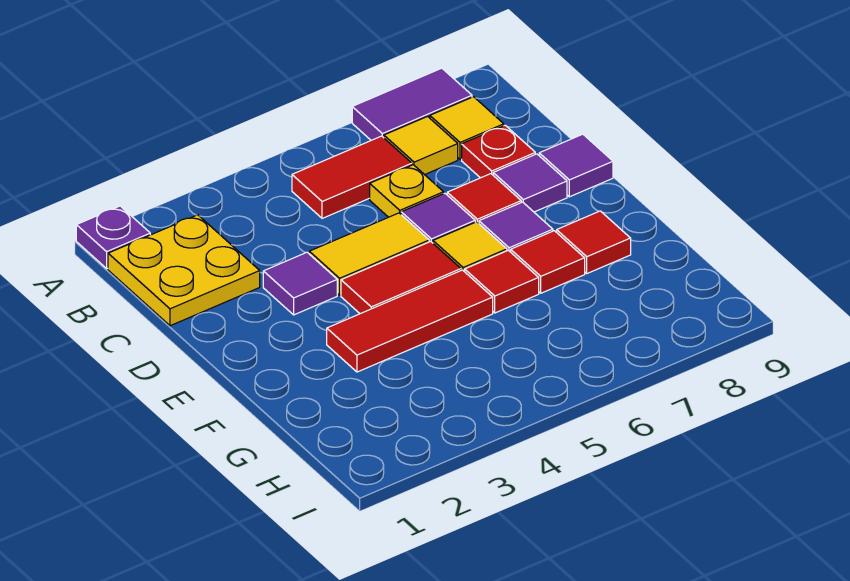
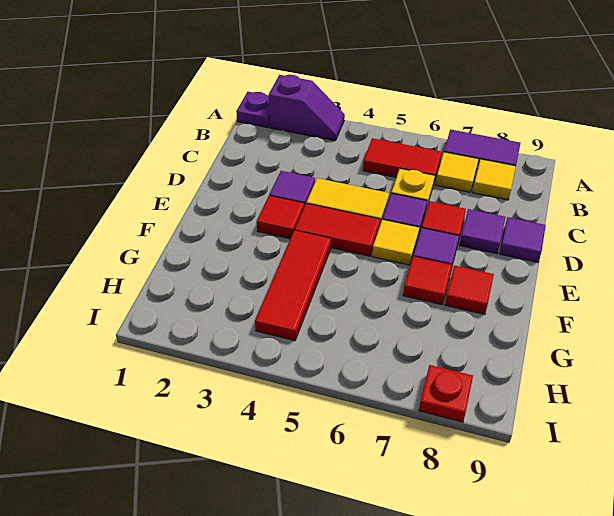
none -> purple slope A2:A3 level 1 top 2
yellow plate B1:C2 level 1 -> none
red plate C8 level 1 -> red plate I8 level 1
red tile F3:F5 level 1 -> red tile F4:H4 level 1
red tile F6 level 1 -> red tile E3 level 1

